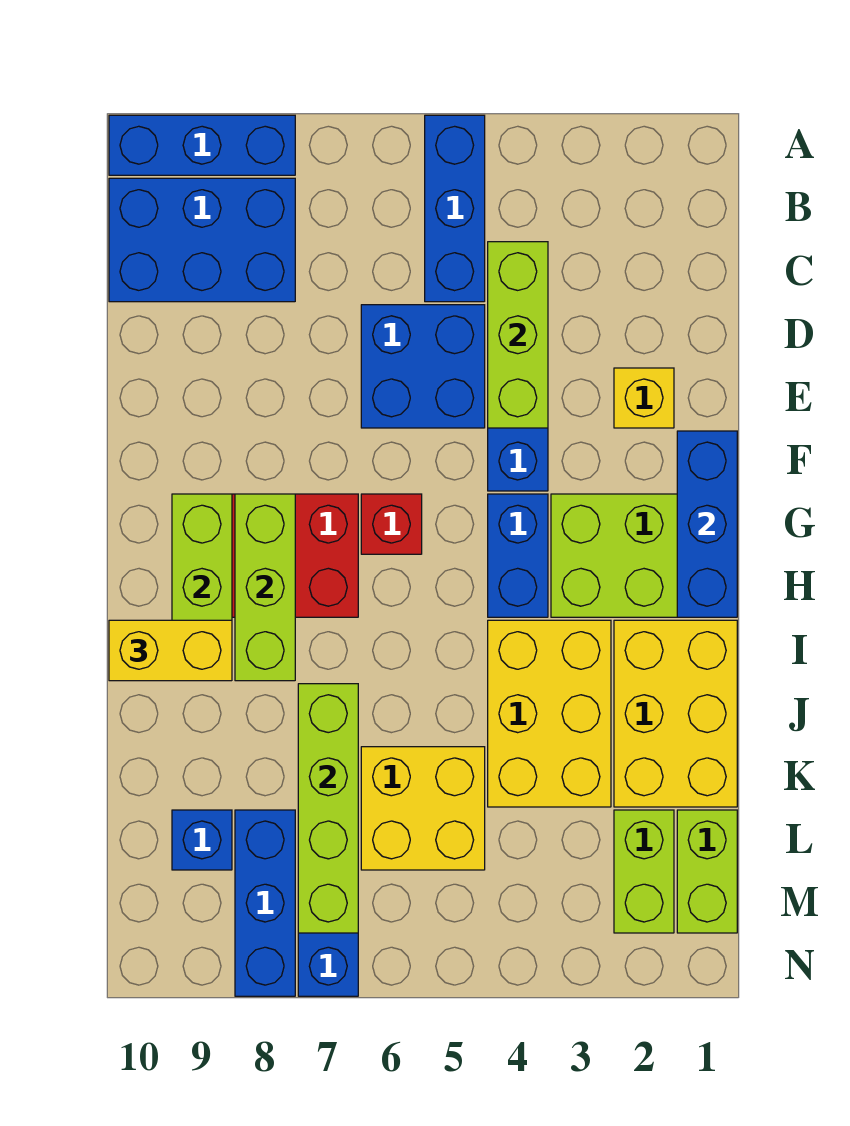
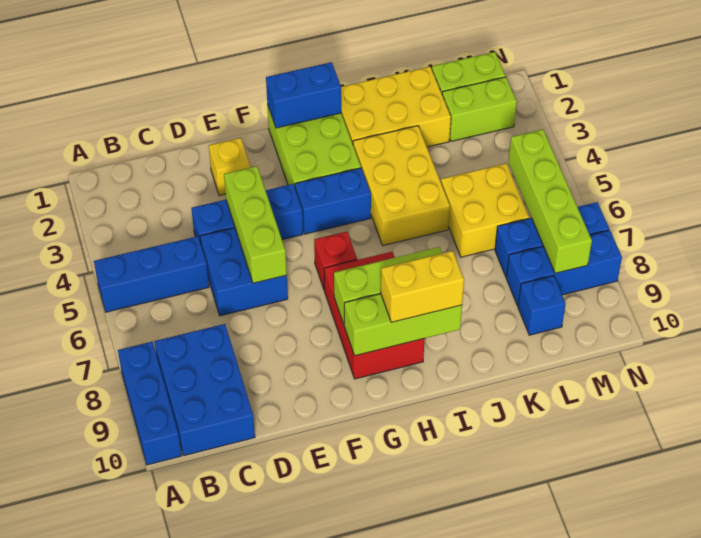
lime brick C4:E4 level 2 -> lime brick E4:E6 level 2
blue brick F1:H1 level 2 -> blue brick G1:H1 level 2
yellow brick I3:K4 level 1 -> yellow brick I3:J5 level 1
yellow brick I9:I10 level 3 -> yellow brick H9:I9 level 3
lime brick J7:M7 level 2 -> lime brick M5:M8 level 2

